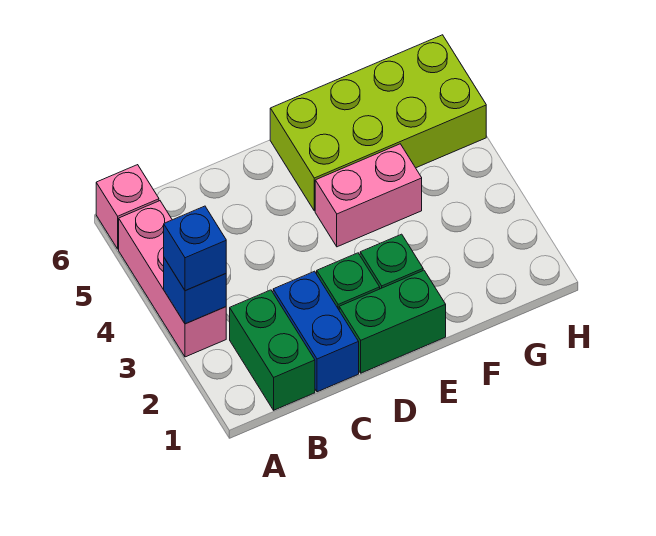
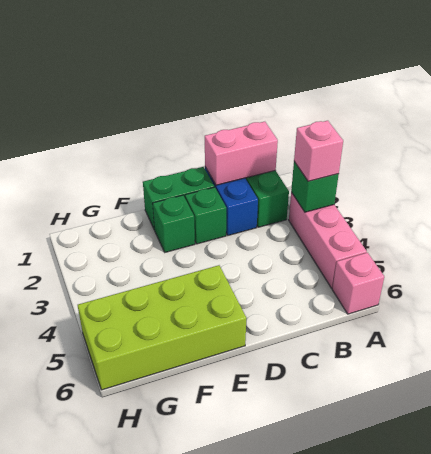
blue brick A3 level 2 -> green brick A3 level 2
blue brick A3 level 3 -> pink brick A3 level 3
pink brick E4:F4 level 1 -> pink brick B1:C1 level 2

